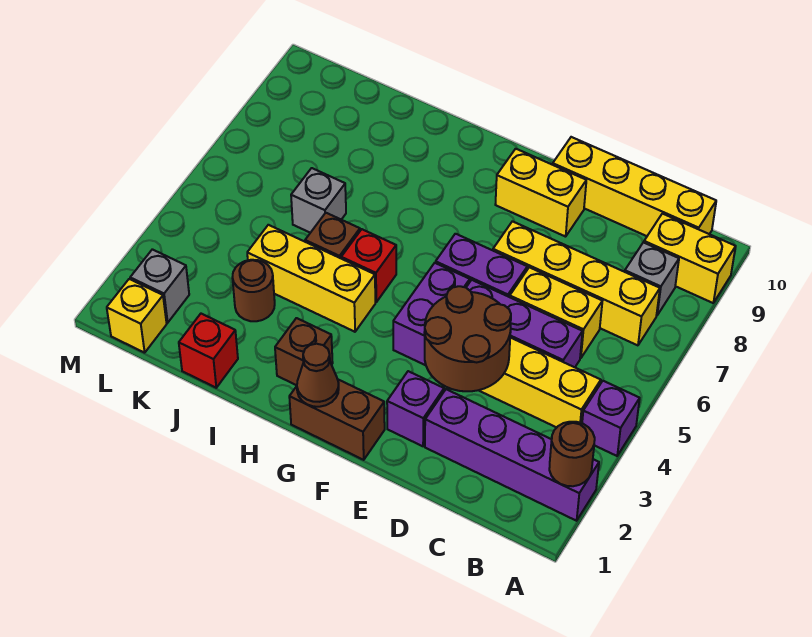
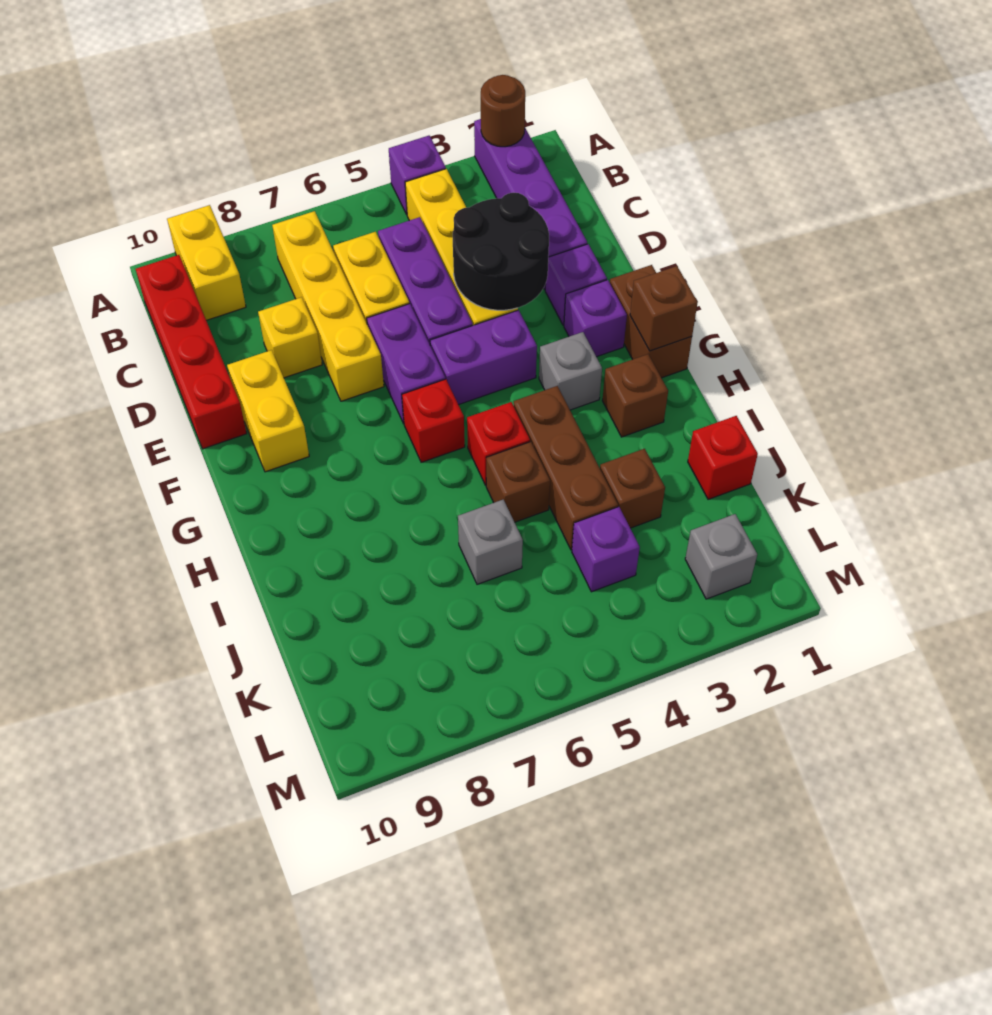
grey brick B8 level 1 -> grey brick G3 level 1
yellow brick B10:E10 level 1 -> red brick B10:E10 level 1
brown round brick D3:E4 level 2 -> black round brick D3:E4 level 2
none -> purple brick F2 level 1
brown cone G1 level 2 -> brown brick G1 level 2
none -> red brick G6 level 1
yellow brick H4:J4 level 1 -> brown brick H4:J4 level 1
brown round brick J3 level 1 -> brown brick J3 level 1
none -> purple brick K4 level 1
yellow brick L1 level 1 -> yellow brick D8 level 1

